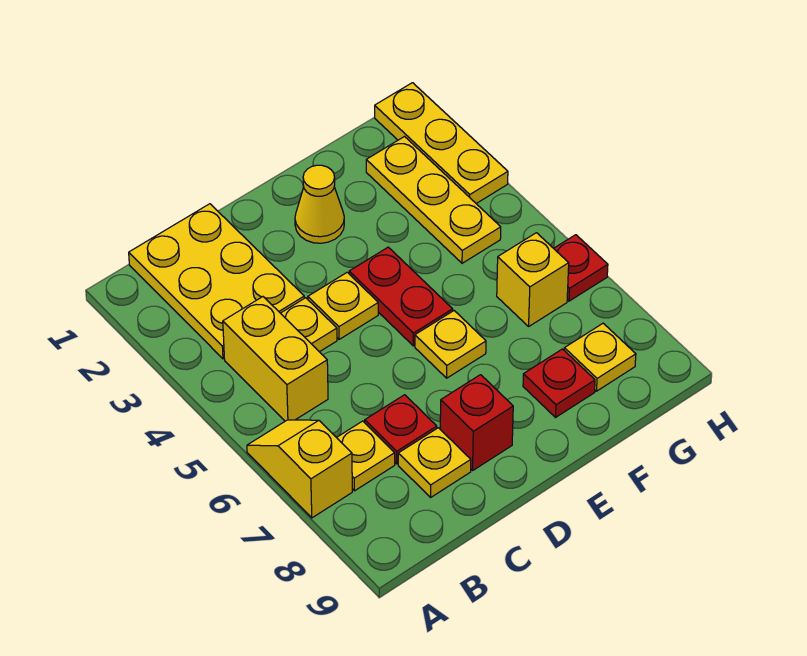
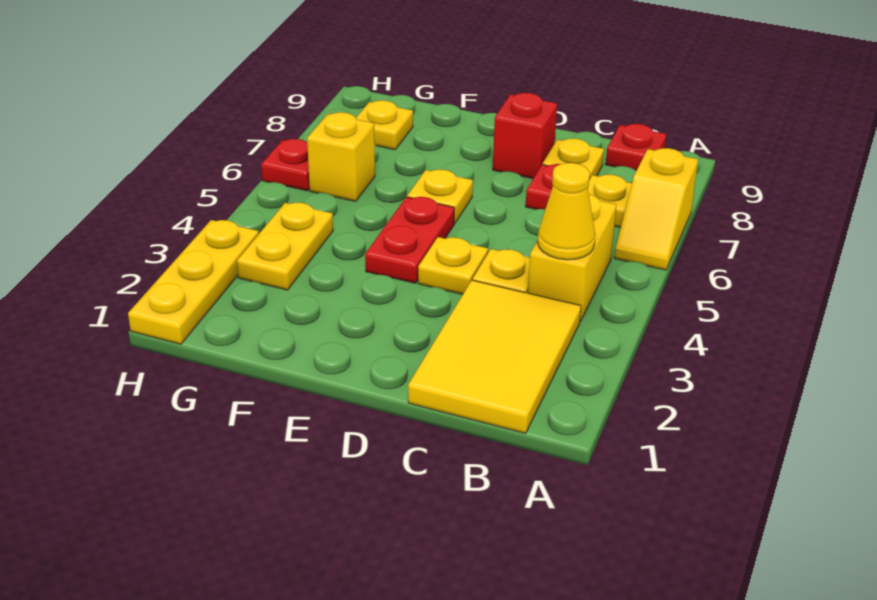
yellow plate B1:C3 level 1 -> yellow tile B1:C3 level 1
yellow cone E2 level 1 -> yellow cone B4 level 2
red plate F8 level 1 -> red plate B9 level 1
yellow plate G2:G4 level 1 -> yellow plate G3:G4 level 1

